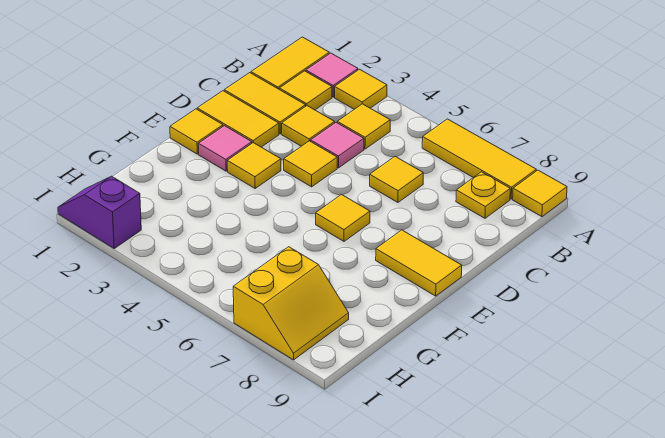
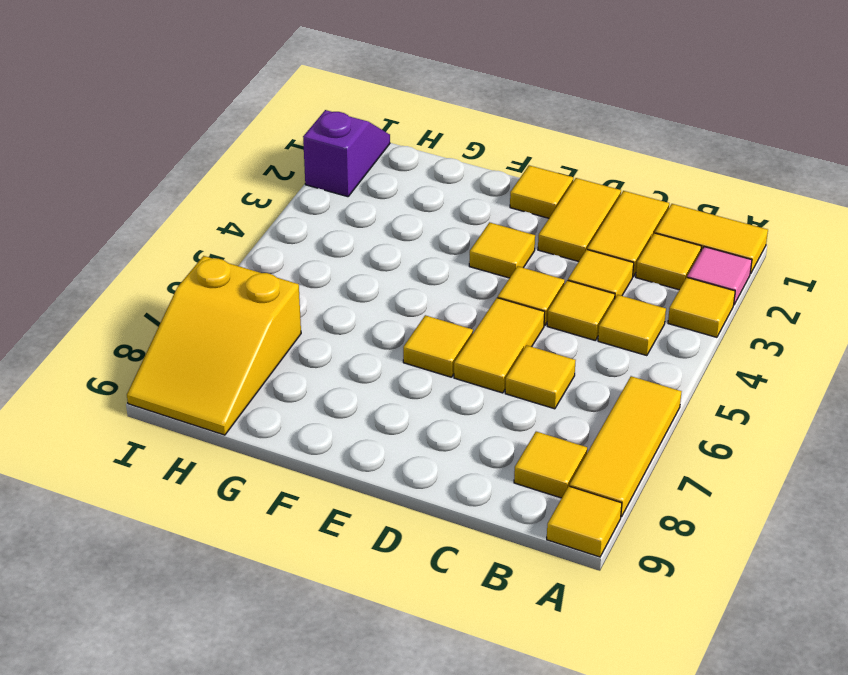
yellow plate B8 level 1 -> yellow tile B8 level 1
pink tile C4 level 1 -> yellow tile C4 level 1
pink tile E2 level 1 -> none
yellow tile E8:E9 level 1 -> yellow tile D5:D6 level 1
yellow slope H7:I8 level 1 top 7 -> yellow slope H7:I9 level 1 top 7

